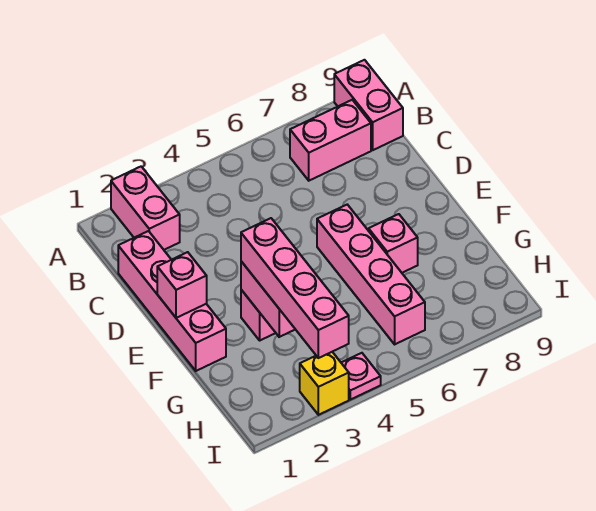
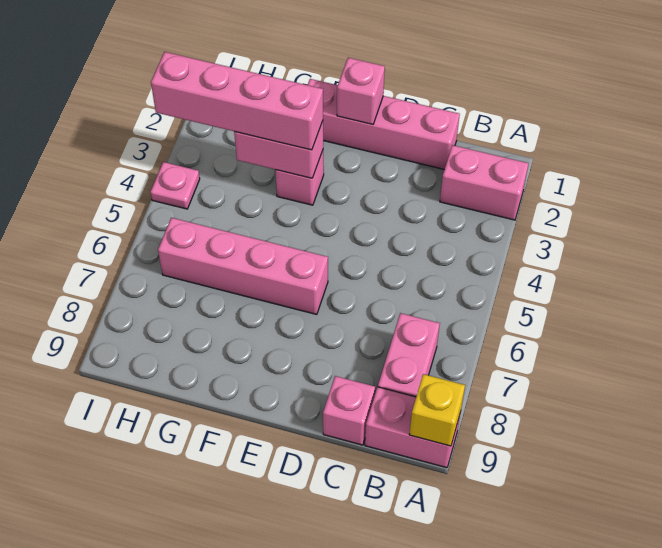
pink brick F7 level 1 -> pink brick C9 level 1
yellow brick I3 level 1 -> yellow brick A9 level 2

